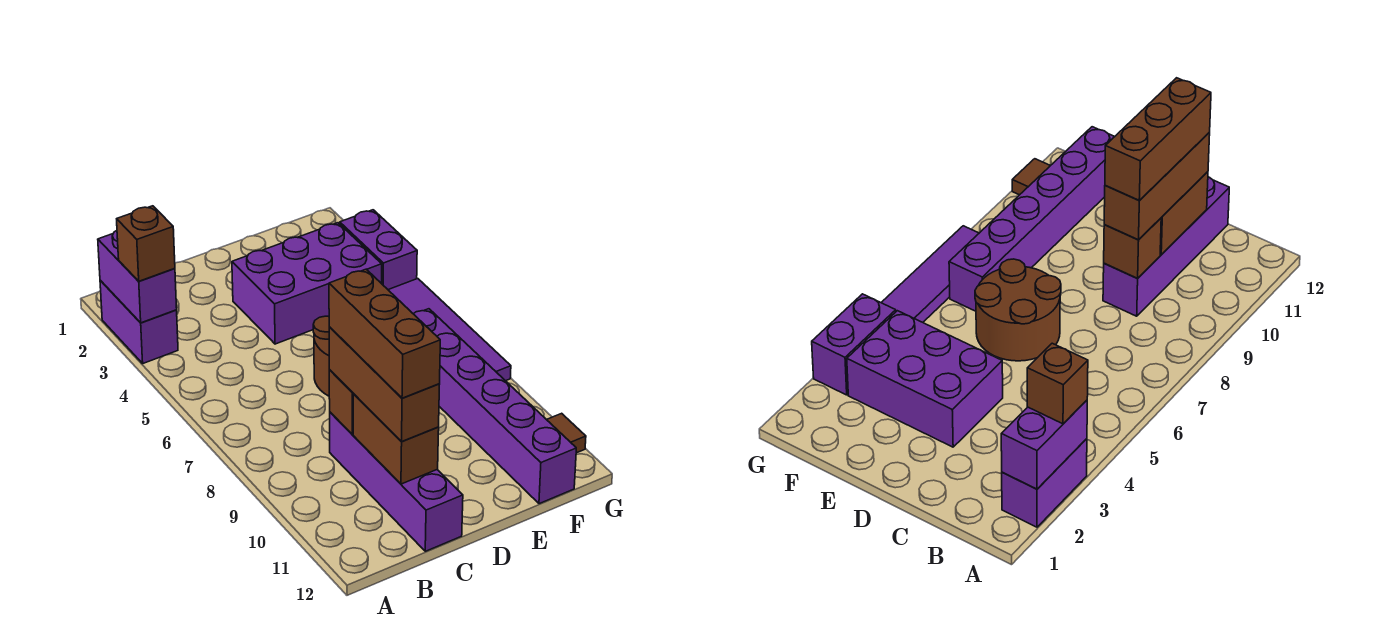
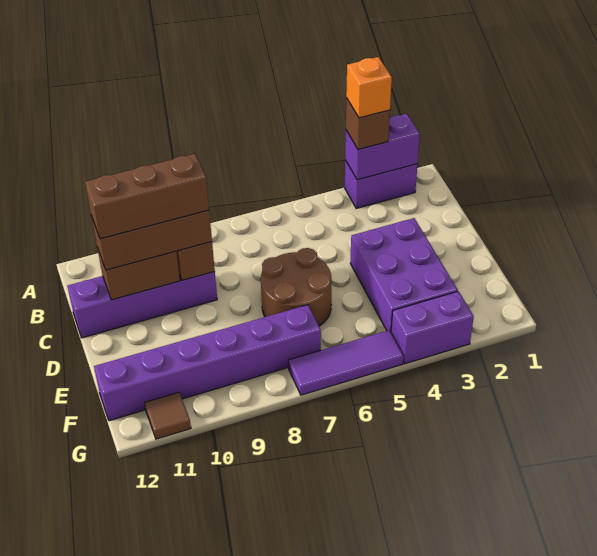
none -> orange brick A3 level 4
purple tile G5:G8 level 1 -> purple tile G5:G7 level 1

